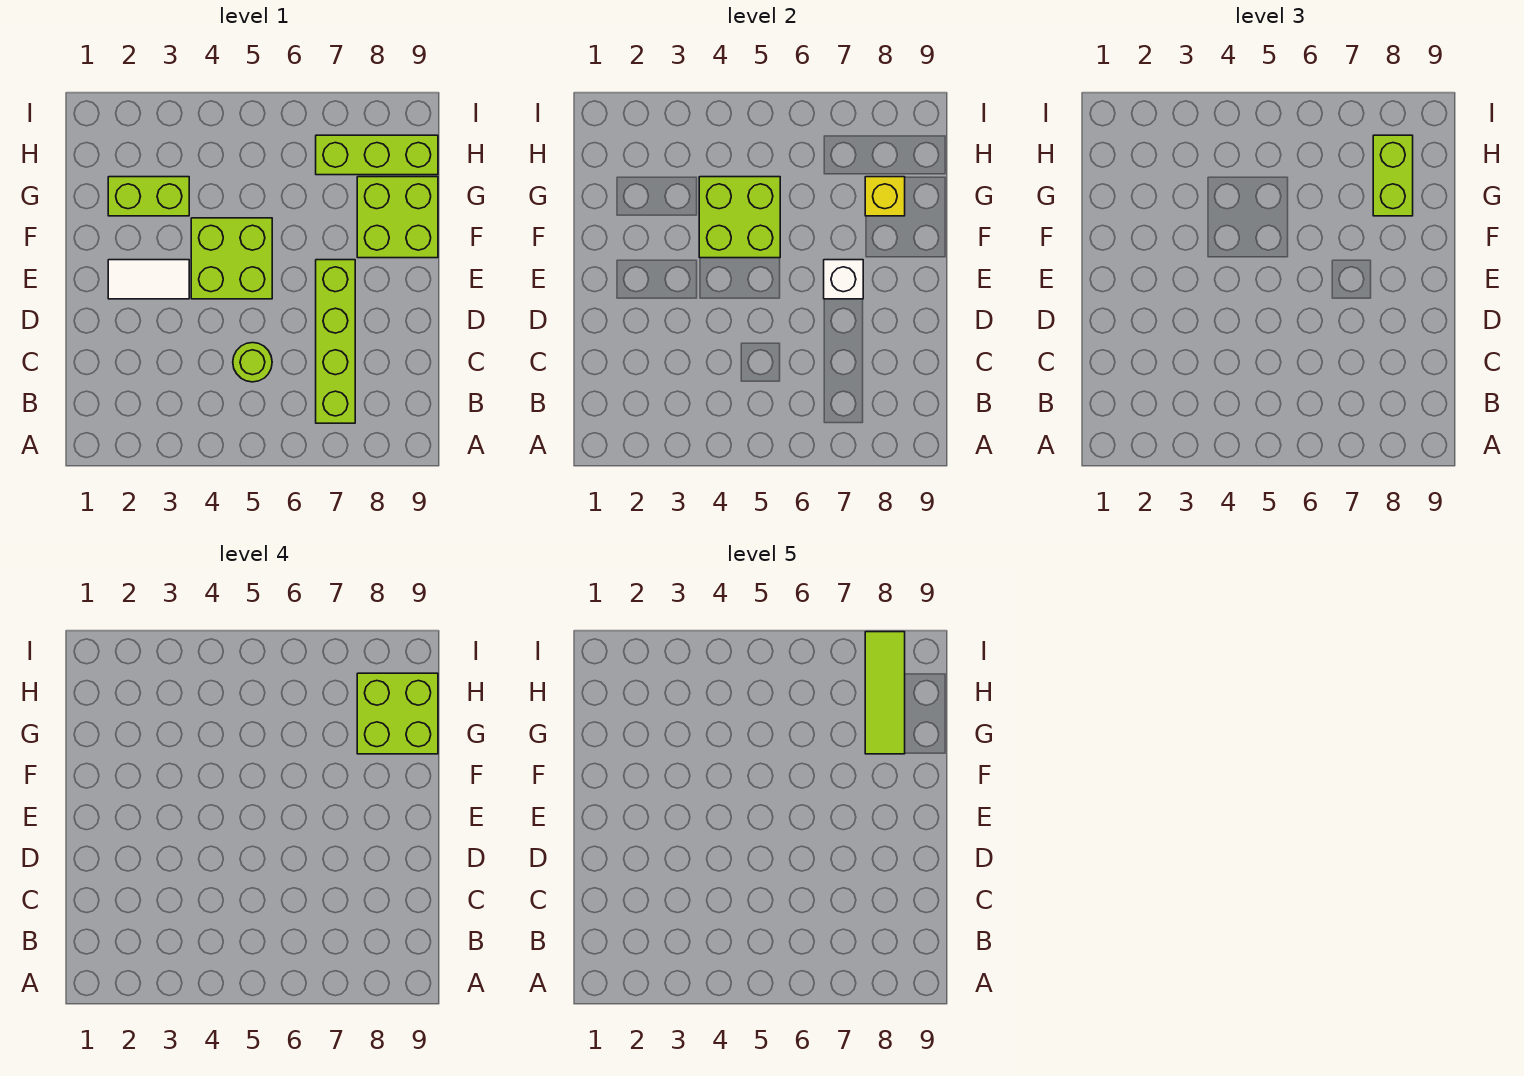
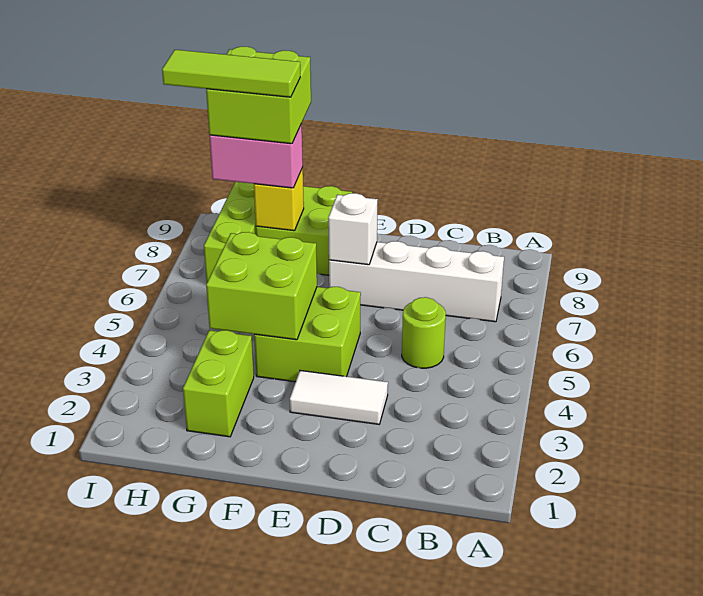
lime brick B7:E7 level 1 -> white brick B7:E7 level 1
white tile E2:E3 level 1 -> white tile D3:E3 level 1
lime brick G8:H8 level 3 -> pink brick G8:H8 level 3

